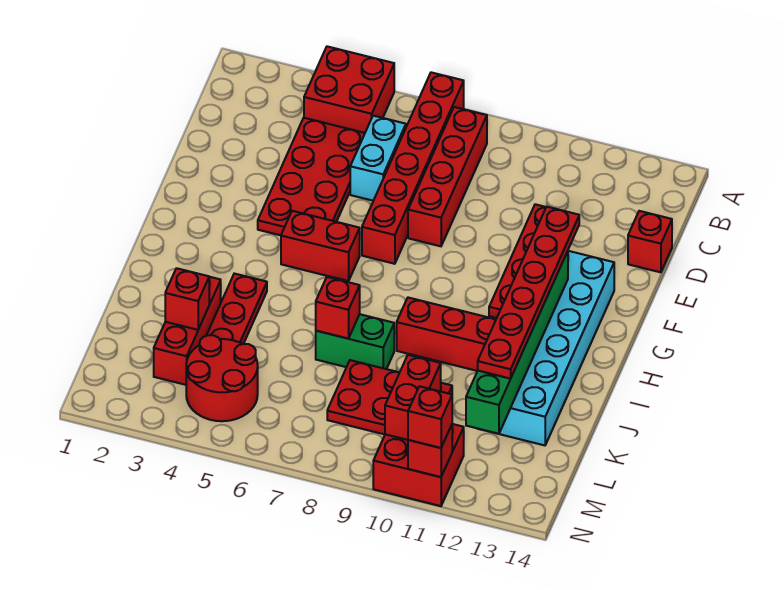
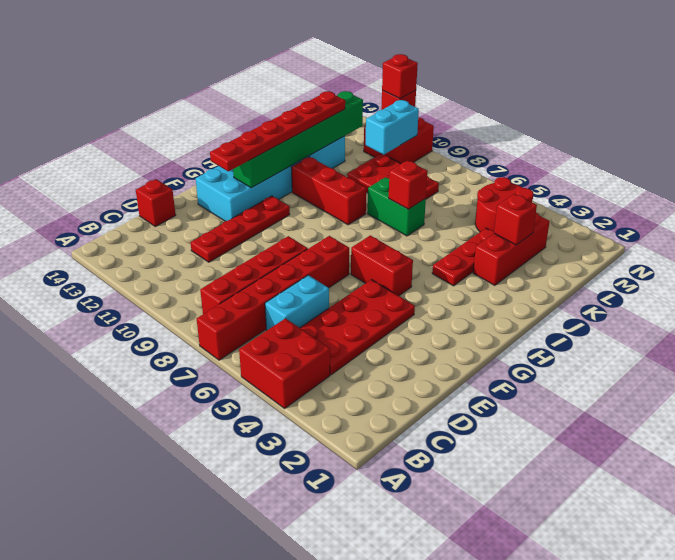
red brick L10:M10 level 2 -> cyan brick L10:M10 level 2

